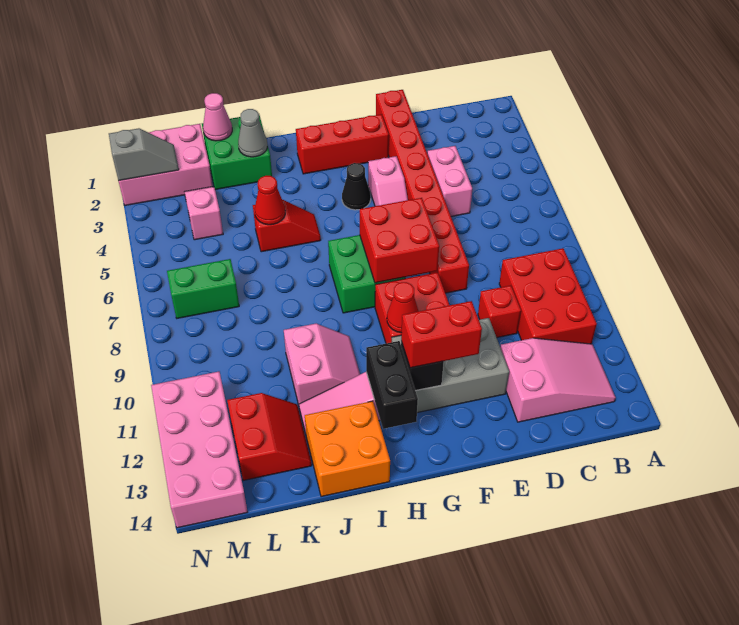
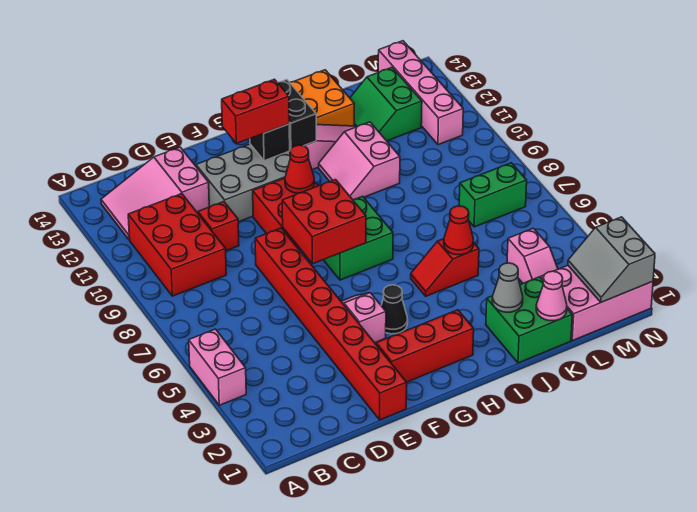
pink brick D4:D5 level 1 -> pink brick A4:A5 level 1
red slope K12:L13 level 1 top L -> green slope K12:L13 level 1 top L
grey slope M2:N2 level 2 top N -> grey slope M1:N2 level 2 top N
pink brick M11:N14 level 1 -> pink brick M11:M14 level 1

